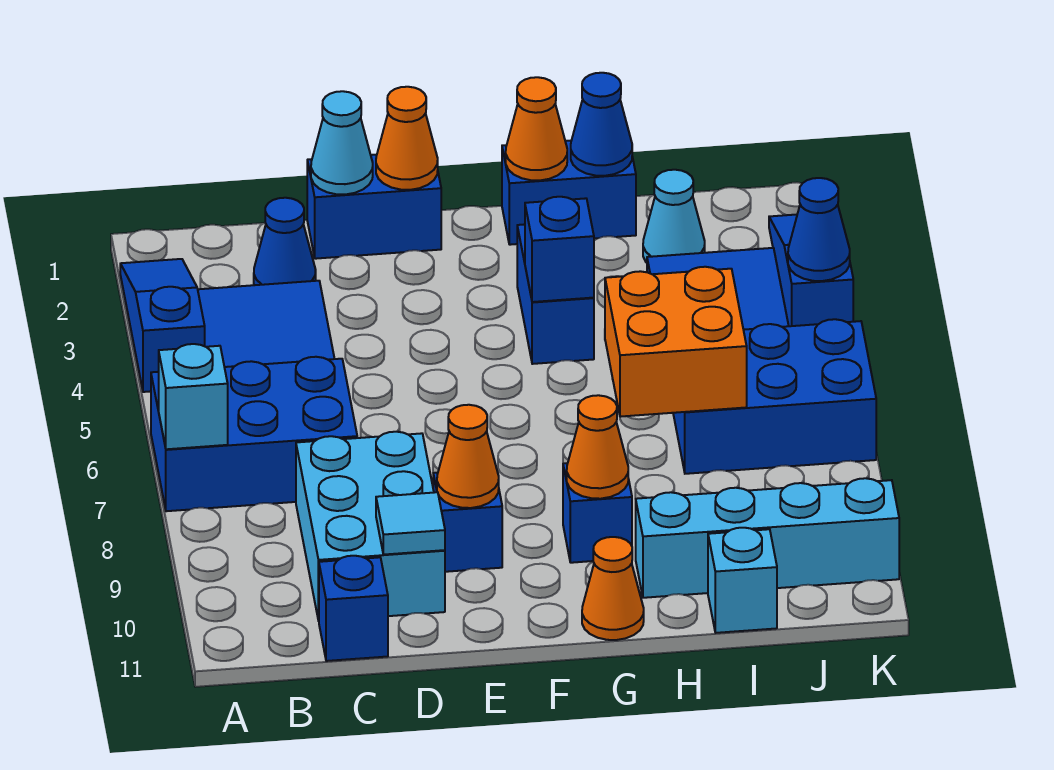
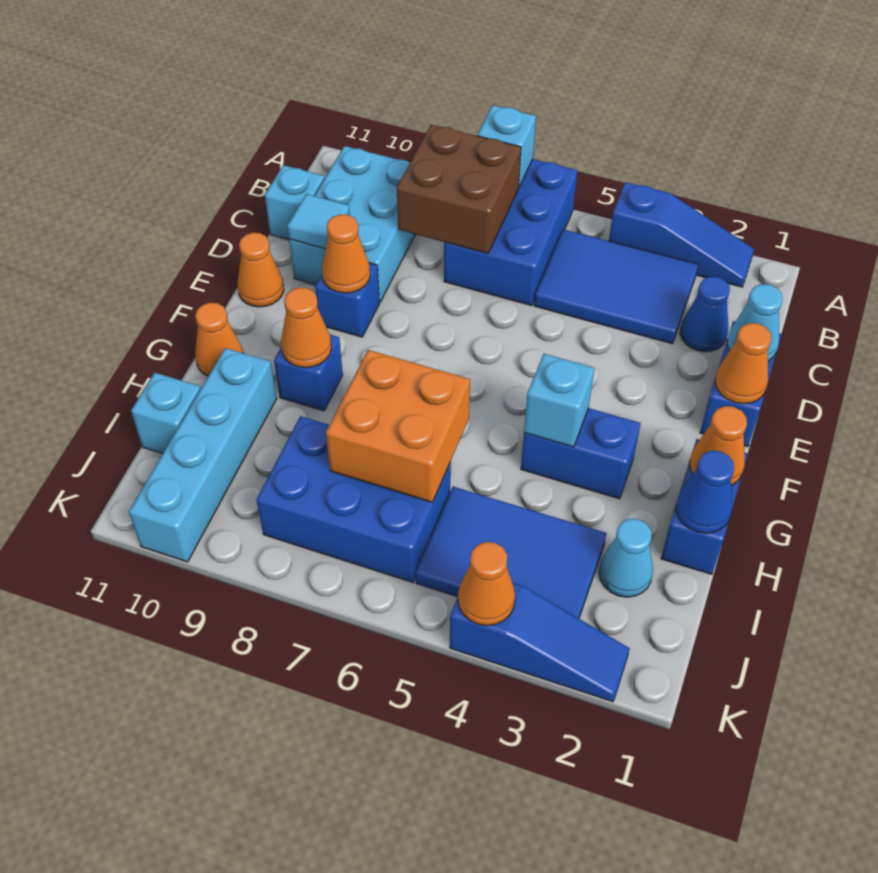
none -> brown brick B7:C8 level 2
cyan brick C8:D10 level 1 -> cyan brick B9:D10 level 1
blue brick C11 level 1 -> cyan brick C11 level 1
none -> orange cone E11 level 1
blue brick G4 level 2 -> cyan brick G4 level 2
blue brick I6:K7 level 1 -> blue brick I6:J8 level 1
blue cone K4 level 2 -> orange cone K4 level 2

